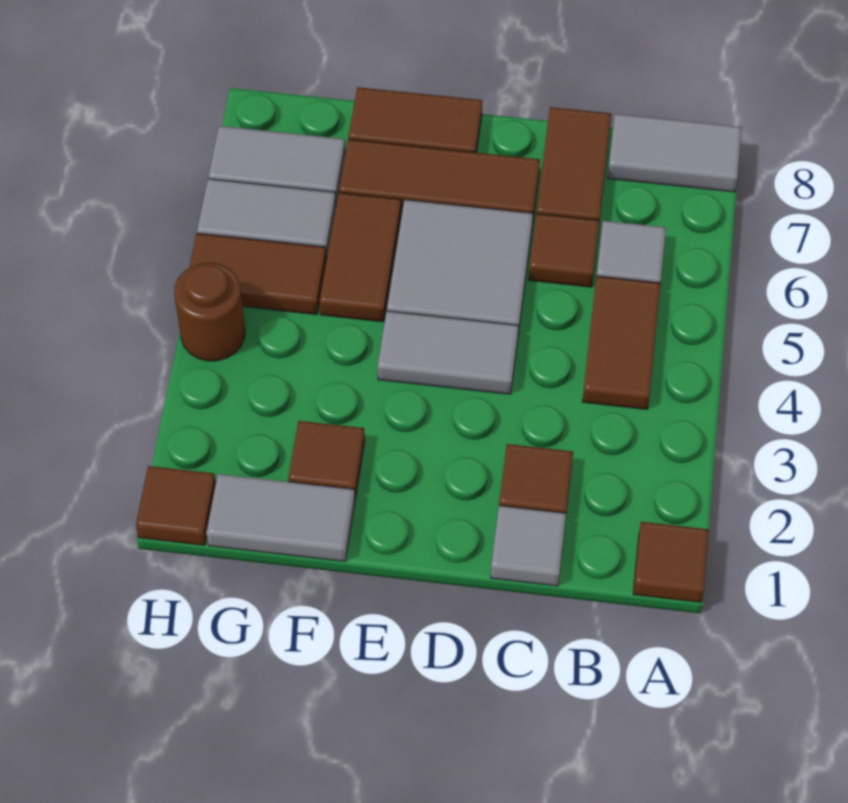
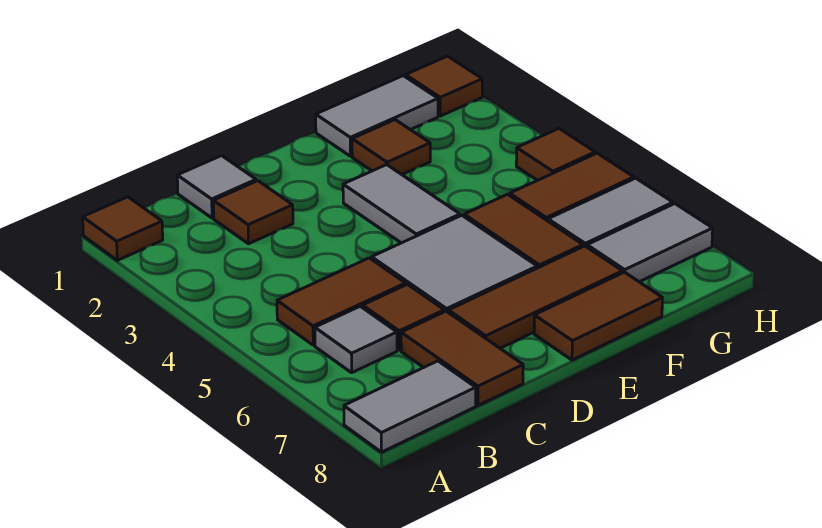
brown tile B4:B5 level 1 -> brown tile B5:C5 level 1
grey tile D4:E4 level 1 -> grey tile E3:E4 level 1
brown round brick H4 level 1 -> brown tile H4 level 1

